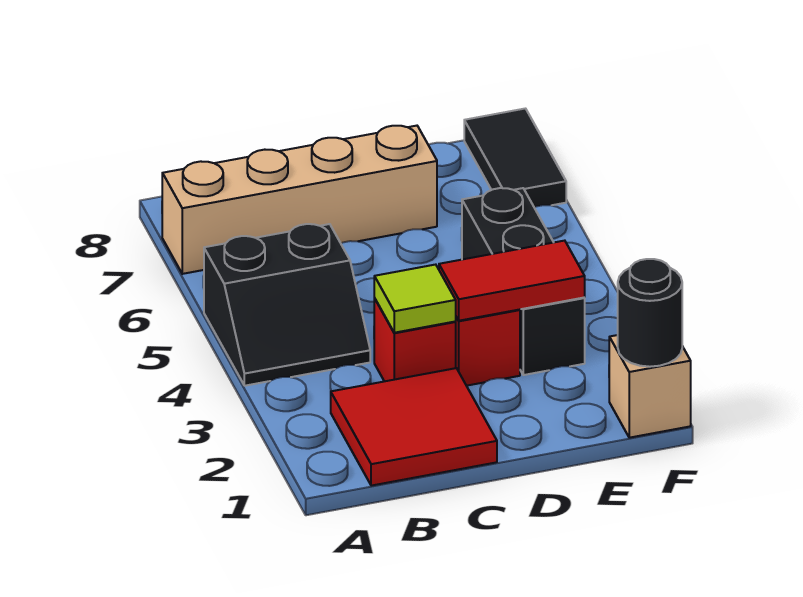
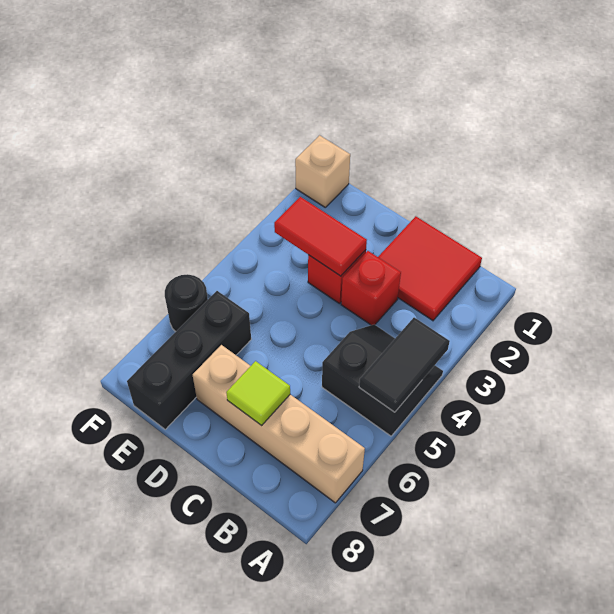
lime tile C3 level 2 -> lime tile C7 level 2
black brick E3:E5 level 1 -> black brick E6:E8 level 1
black round brick F1 level 2 -> black round brick F6 level 1
black tile F7:F8 level 1 -> black tile A4:A5 level 2

